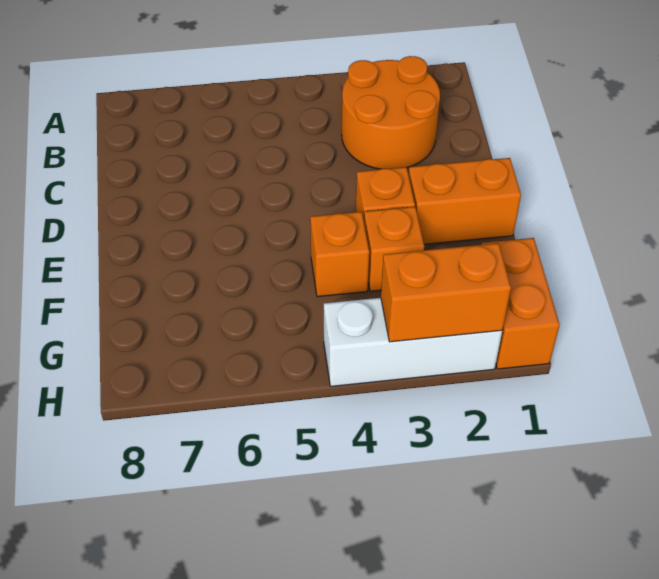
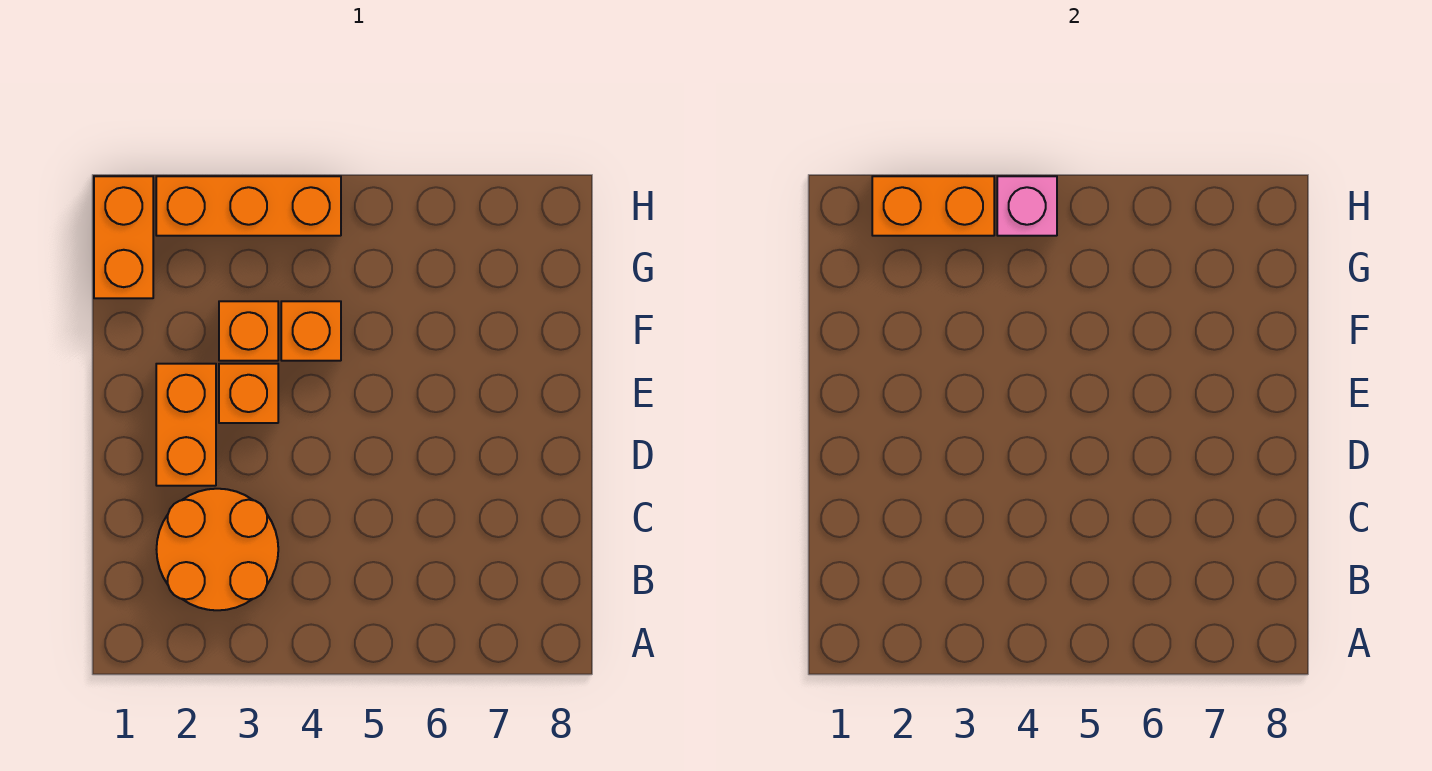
orange brick E1:E2 level 1 -> orange brick D2:E2 level 1
white brick H2:H4 level 1 -> orange brick H2:H4 level 1
none -> pink brick H4 level 2

